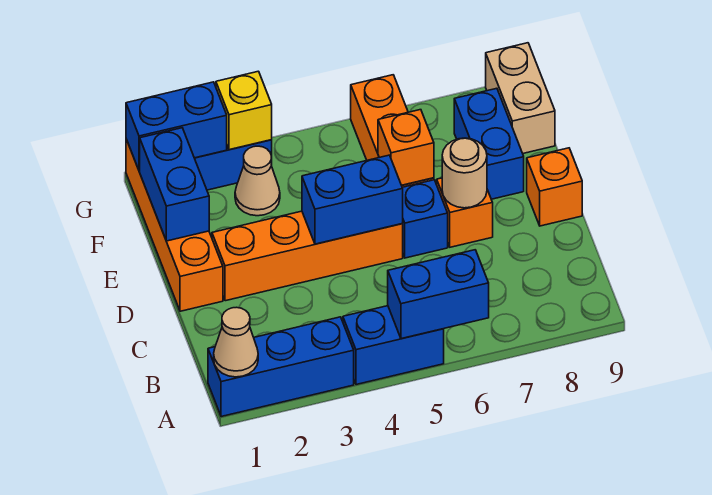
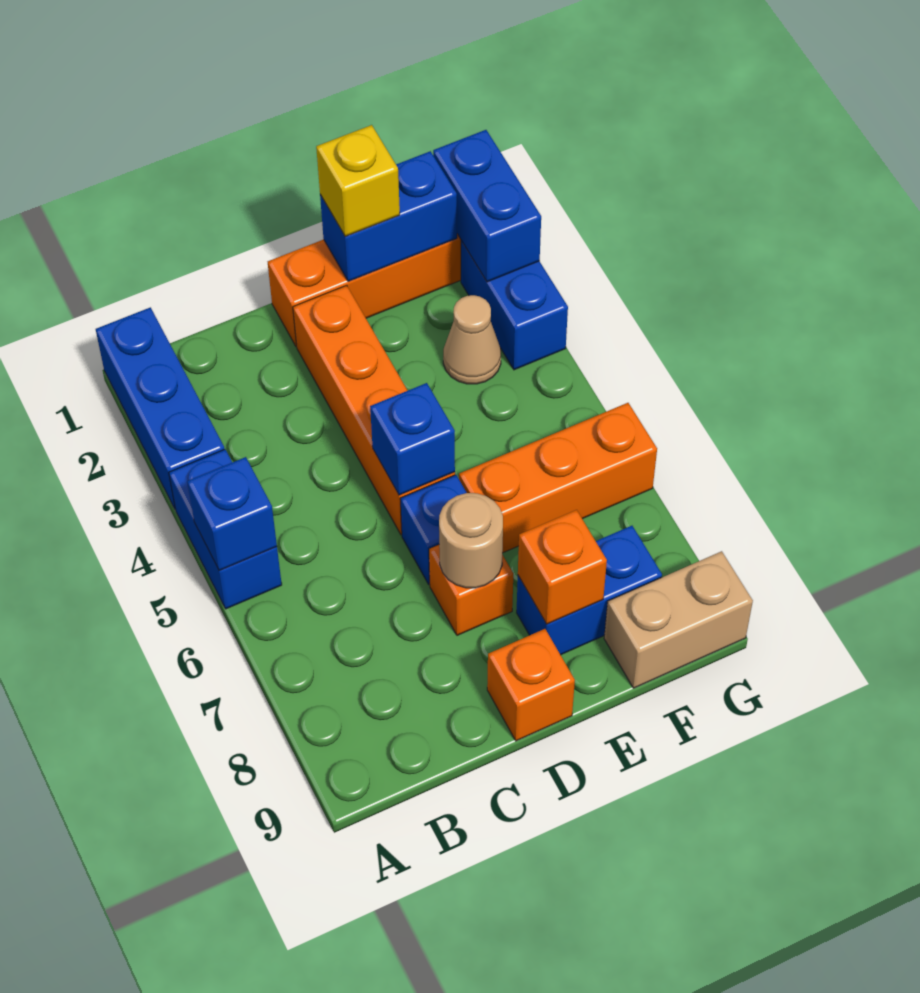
tan cone A1 level 2 -> none
blue brick A5:A6 level 2 -> blue brick A5 level 2
blue brick D4:D5 level 2 -> blue brick D5 level 2
orange brick E6 level 2 -> orange brick E8 level 2
yellow brick G3 level 2 -> yellow brick E1 level 3

